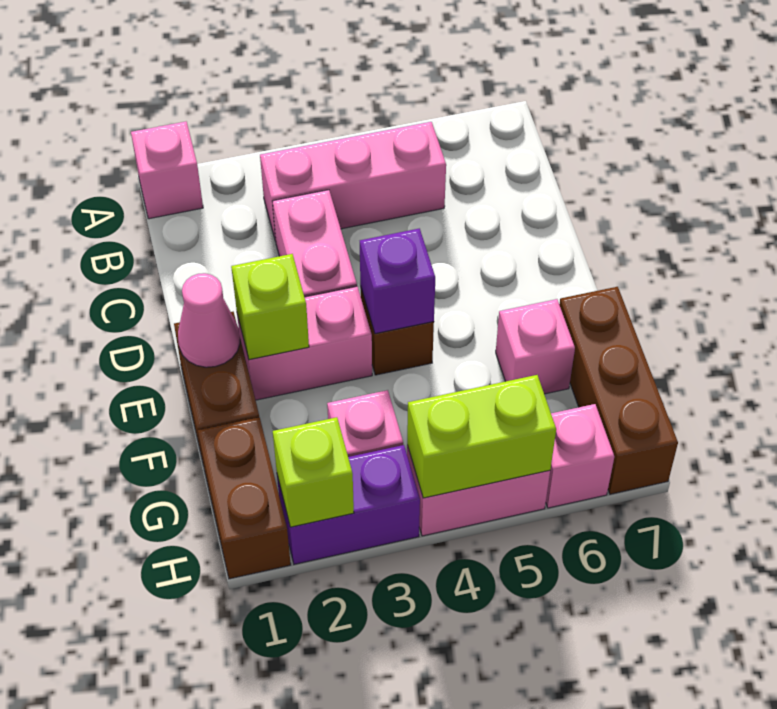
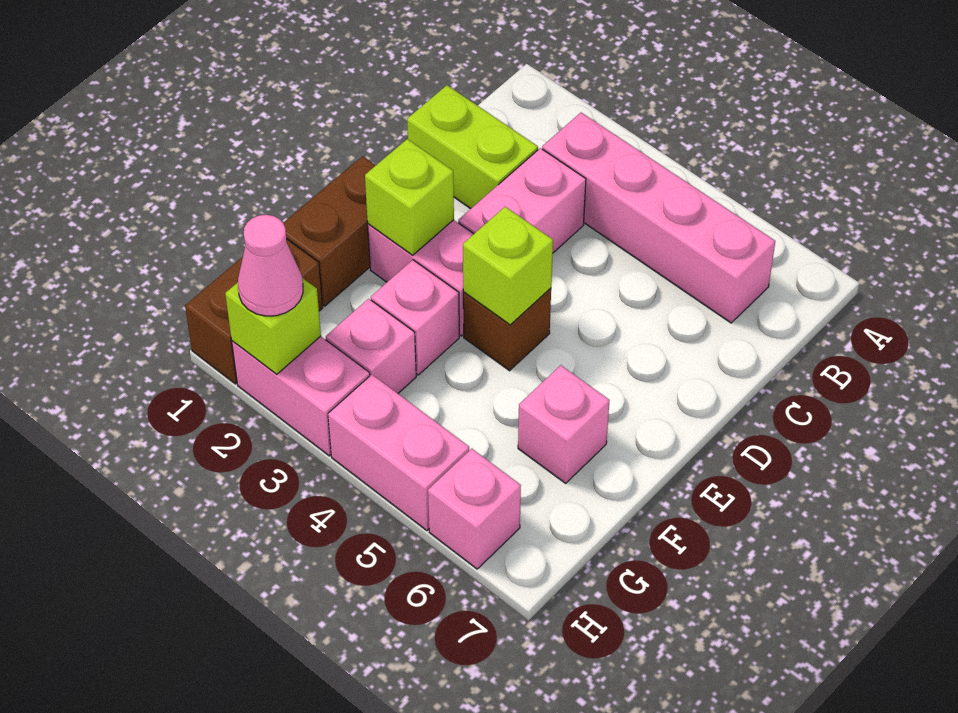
pink brick A1 level 1 -> pink brick F3 level 1
pink brick B3:B5 level 1 -> pink brick B3:B6 level 1
pink cone E1 level 2 -> pink cone H2 level 3
purple brick E4 level 2 -> lime brick E4 level 2
brown brick F7:H7 level 1 -> none
purple brick H2:H3 level 1 -> pink brick H2:H3 level 1
lime brick H4:H5 level 2 -> lime brick C1:C2 level 1

